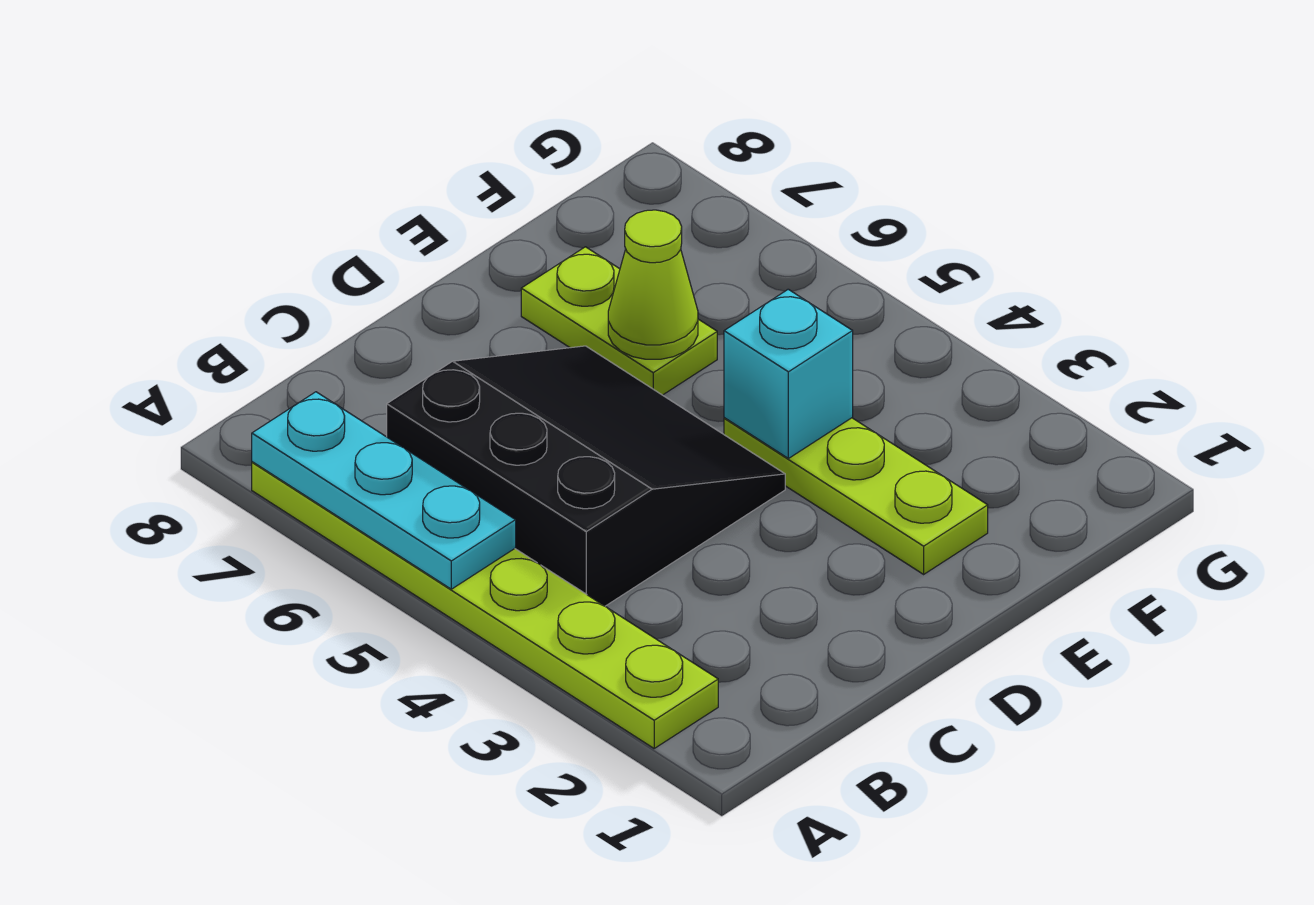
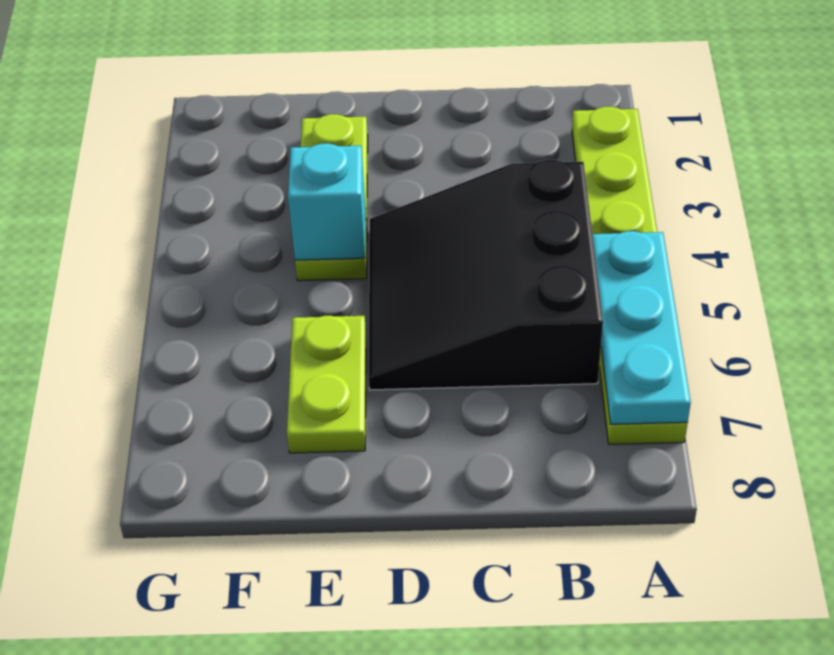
lime cone E6 level 2 -> none

